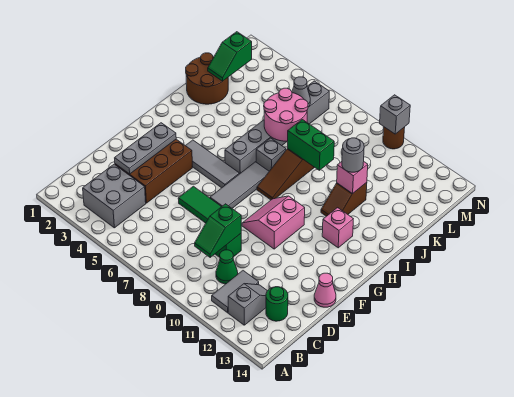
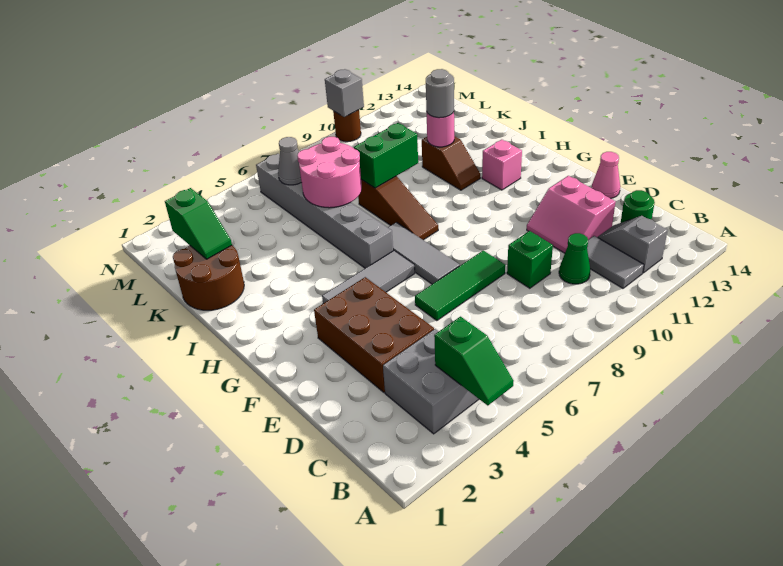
green slope C9:D9 level 2 top D -> green slope A4:B4 level 2 top B
grey plate D3:F3 level 2 -> none
pink slope F9:G10 level 1 top 10 -> pink slope D11:E12 level 1 top 12
grey brick I7 level 1 -> none
pink brick J11 level 2 -> pink round brick J11 level 2

